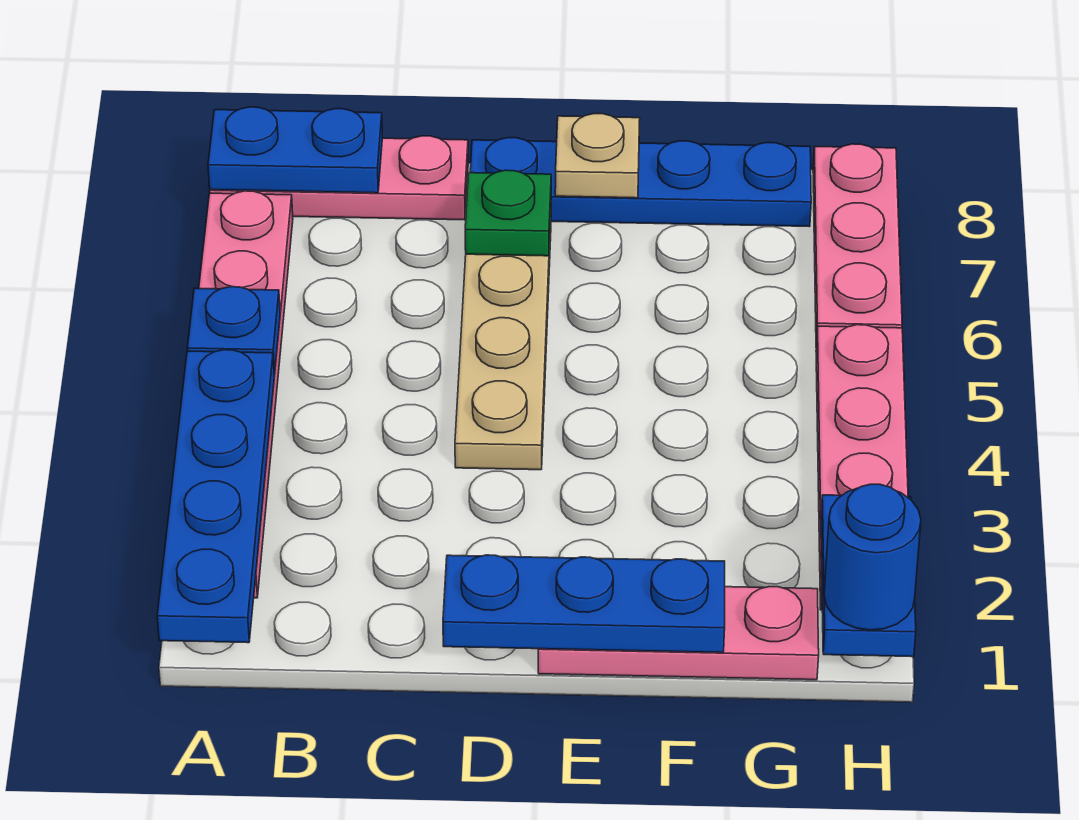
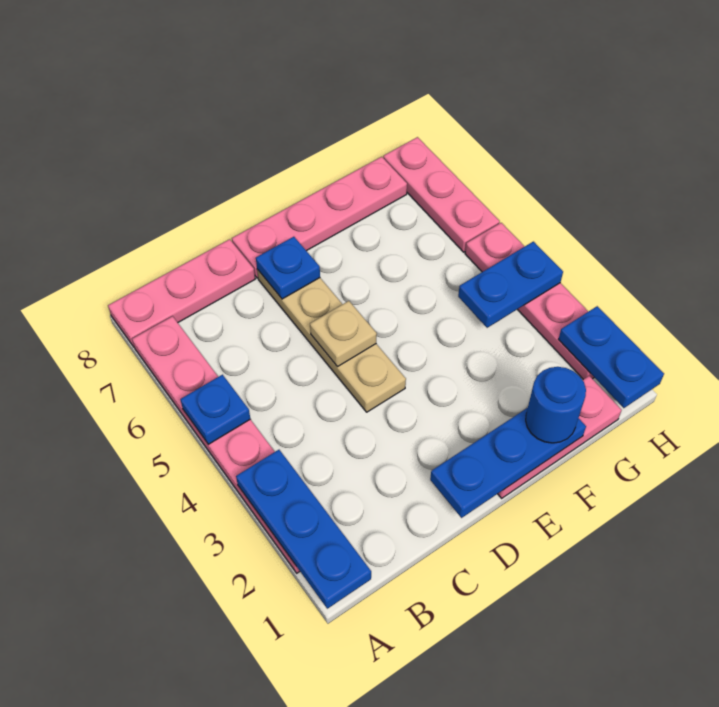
blue plate A1:A4 level 2 -> blue plate A1:A3 level 2
blue plate A8:B8 level 2 -> blue plate G4:H4 level 2
green plate D7 level 2 -> blue plate D7 level 2
blue plate D8:G8 level 1 -> pink plate D8:G8 level 1
tan plate E8 level 2 -> tan plate D5 level 2
blue round brick H1 level 3 -> blue round brick F1 level 3

